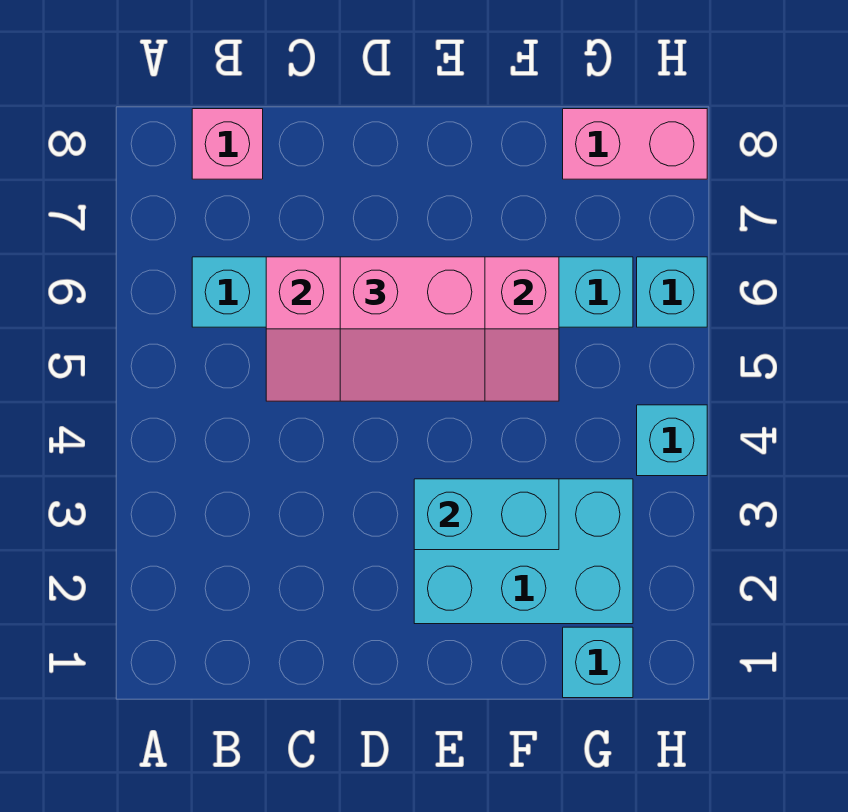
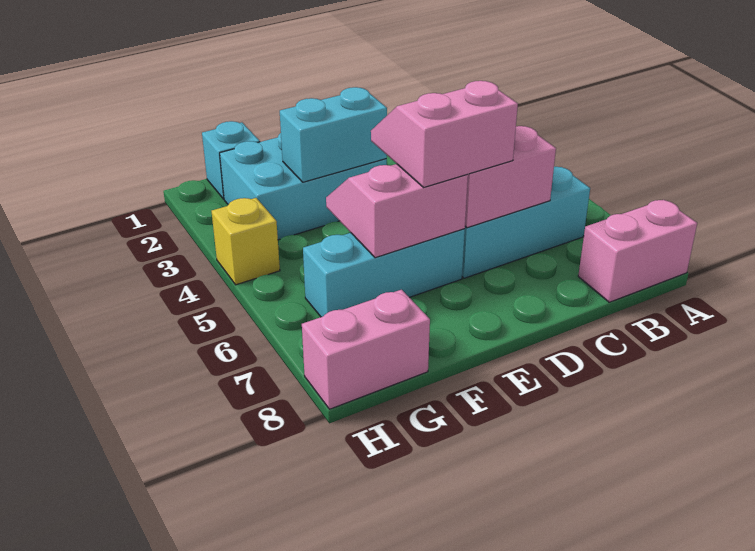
pink brick B8 level 1 -> pink brick A8:B8 level 1
cyan brick H4 level 1 -> yellow brick H4 level 1
cyan brick H6 level 1 -> none

